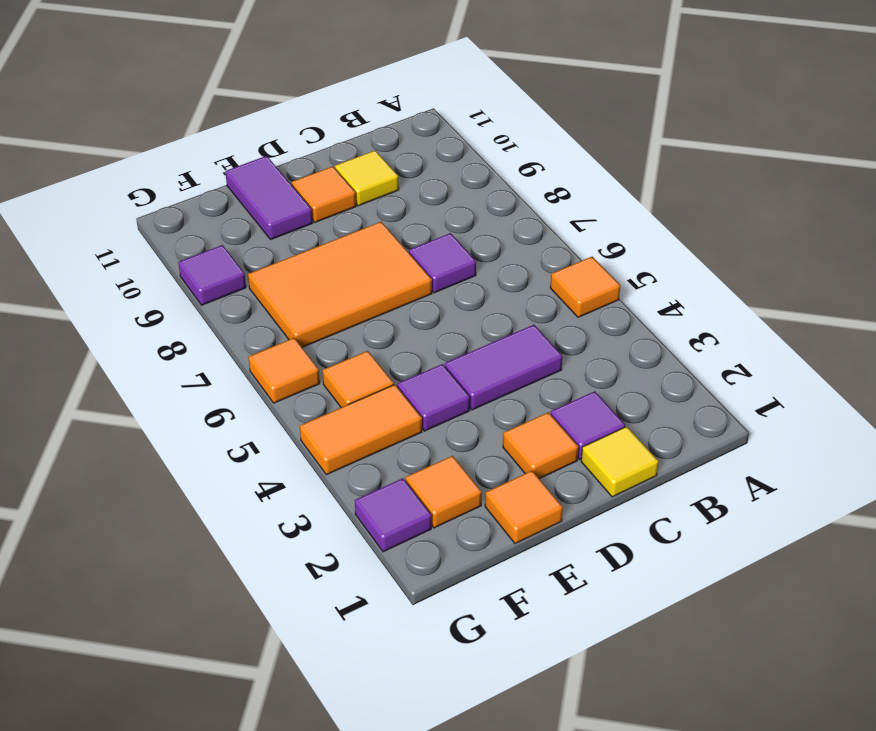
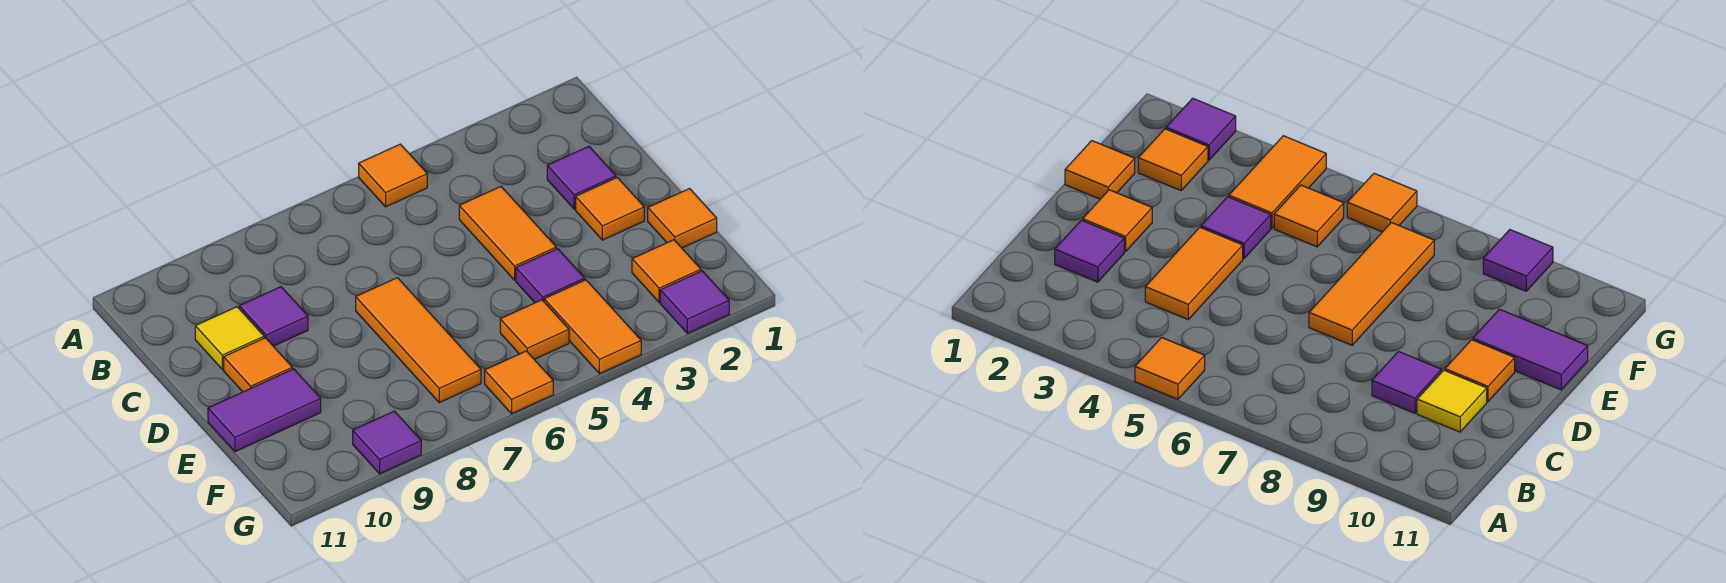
yellow tile C1 level 1 -> none
purple tile C4:D4 level 1 -> orange tile C4:D4 level 1
purple tile C7 level 1 -> purple tile C9 level 1
orange tile D7:F8 level 1 -> orange tile D7:F7 level 1

